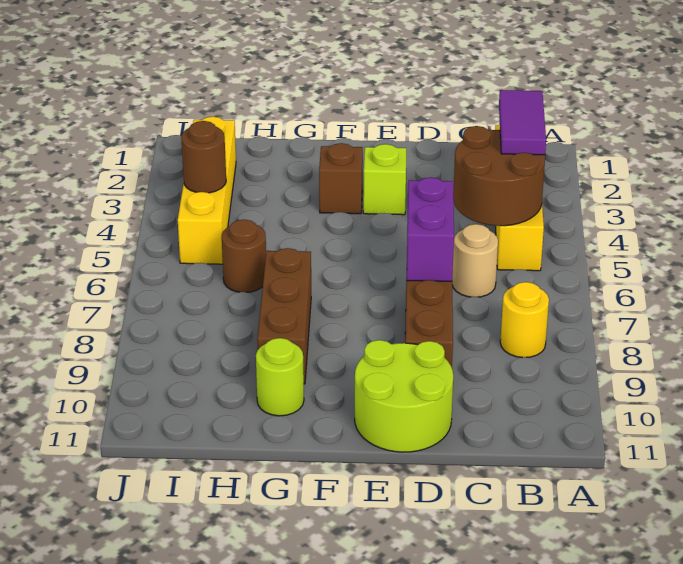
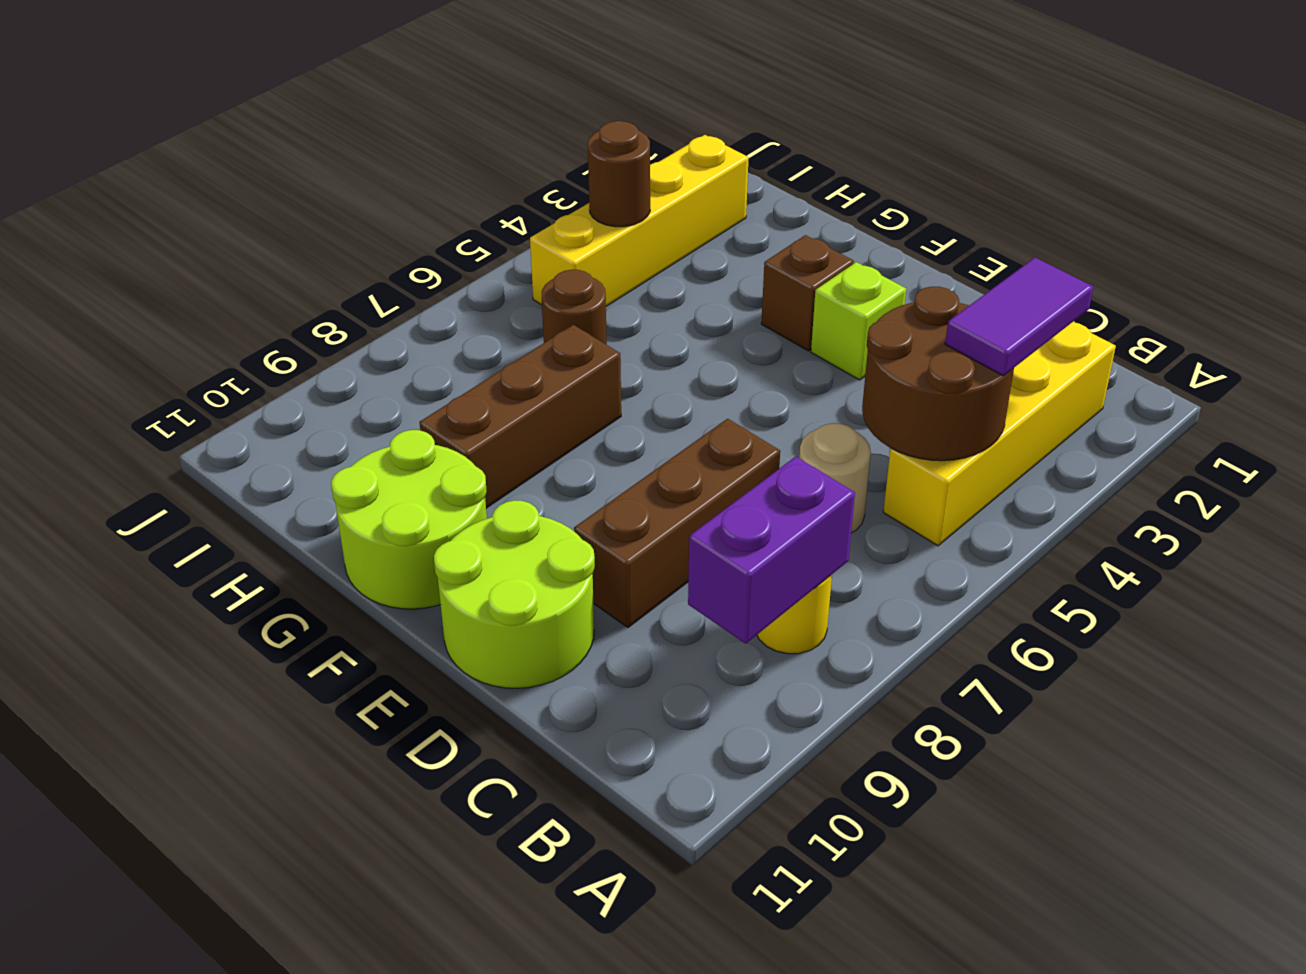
purple brick D6:D7 level 2 -> purple brick B8:B9 level 2
lime round brick G10 level 1 -> lime round brick F10:G11 level 1

